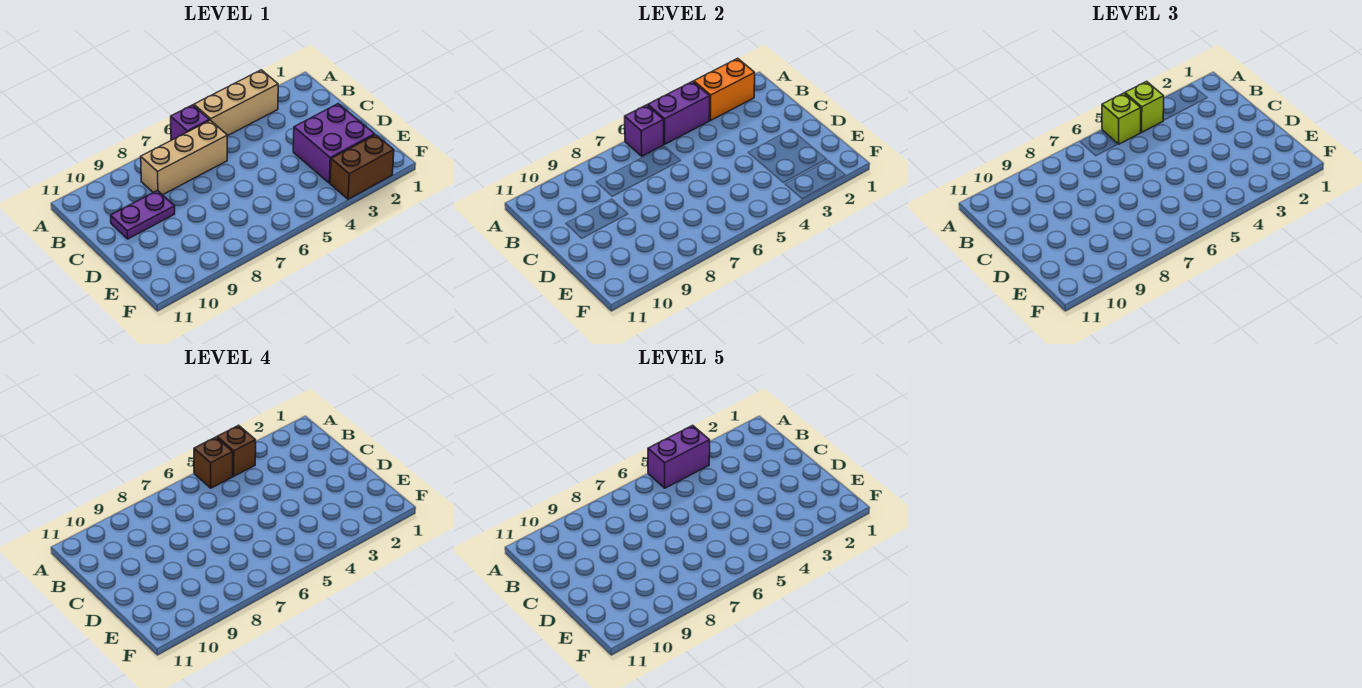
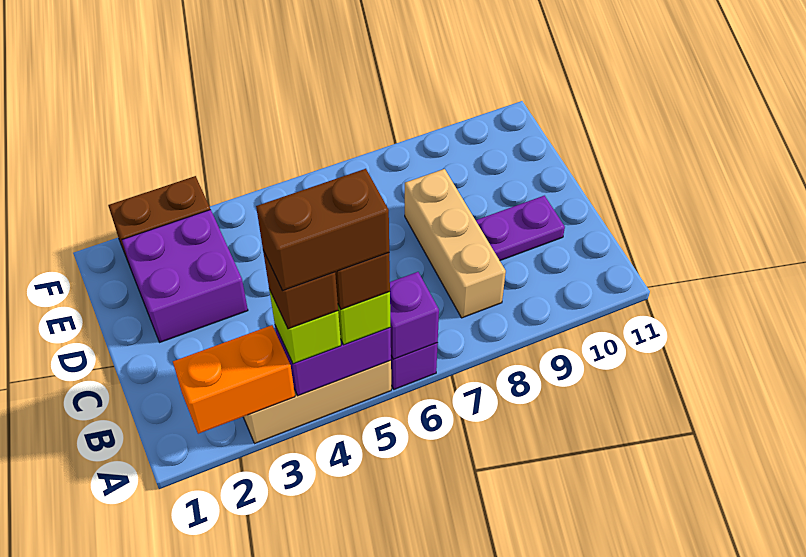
purple brick A4:A5 level 5 -> brown brick A4:A5 level 5
tan brick B6:B8 level 1 -> tan brick B8:D8 level 1

